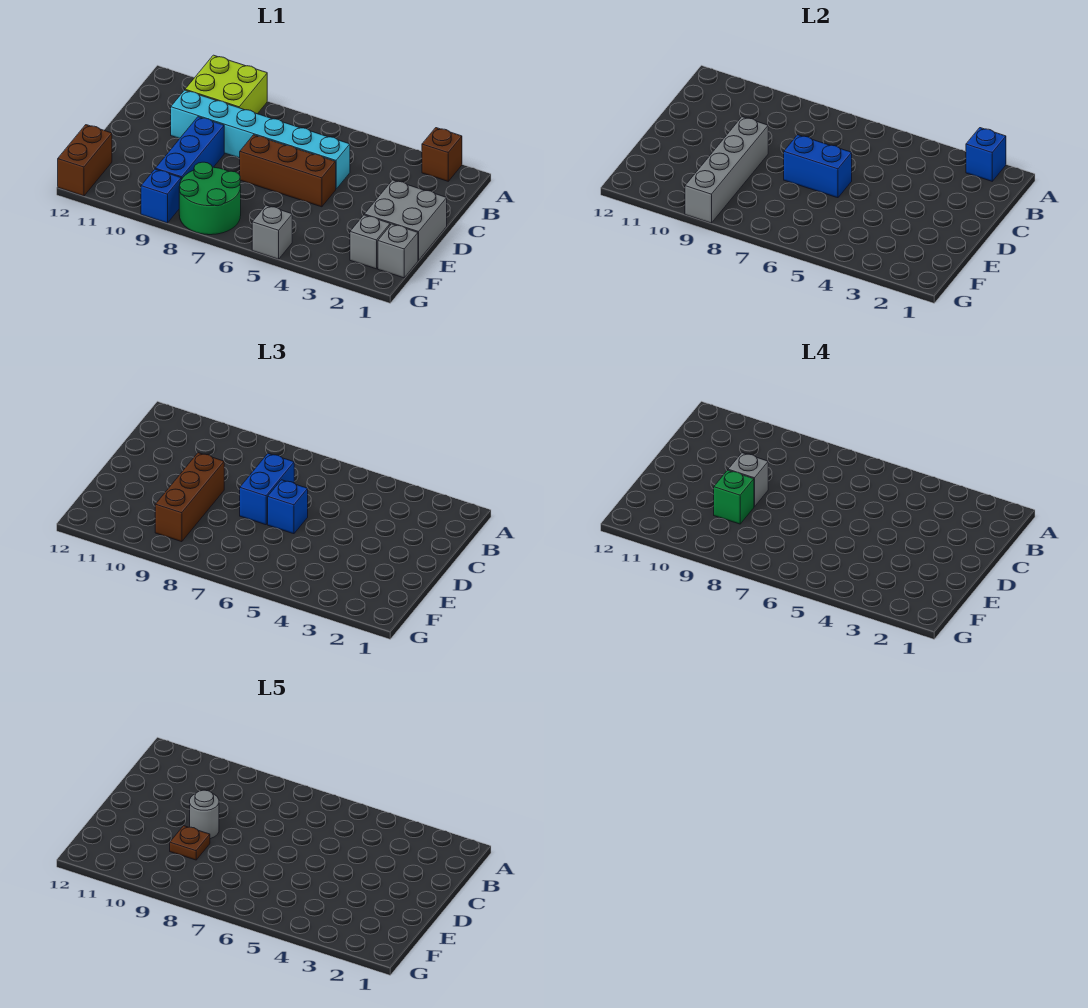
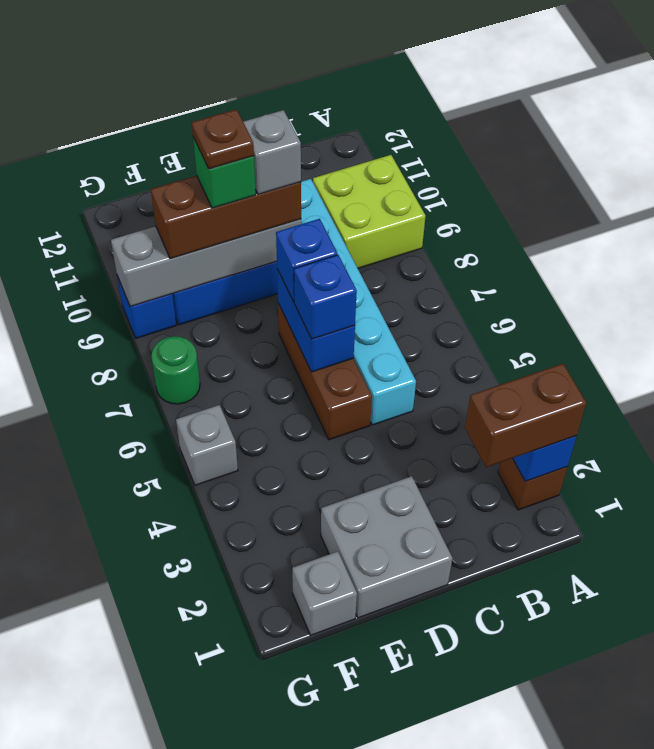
blue brick C7:D7 level 3 -> blue brick D7 level 3
grey round brick D9 level 5 -> none
grey brick F2 level 1 -> none
green round brick F7:G8 level 1 -> green round brick G7 level 1
brown brick F12:G12 level 1 -> brown brick A2:B2 level 3

